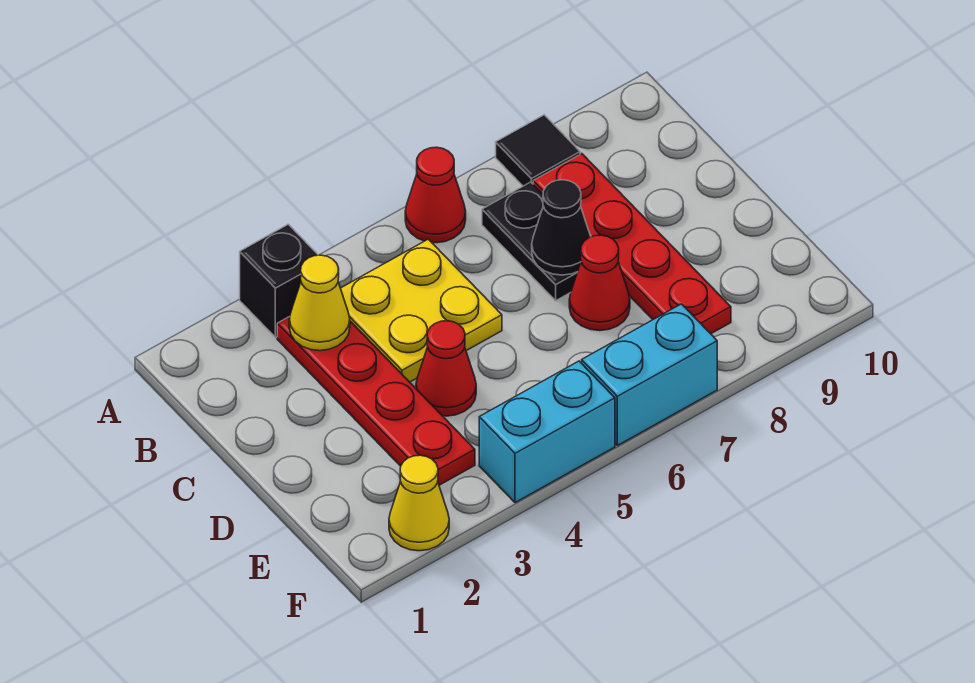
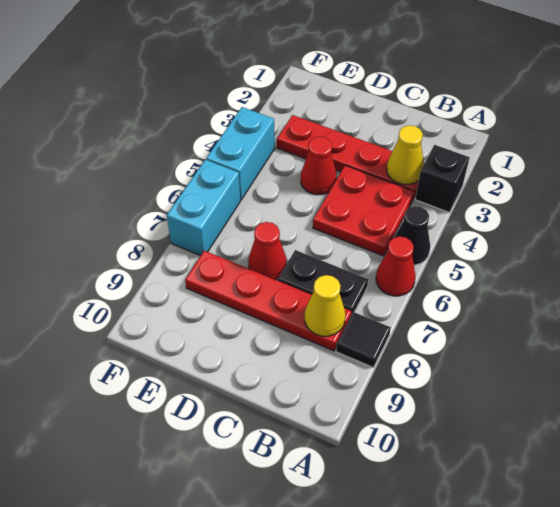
yellow plate B4:C5 level 1 -> red plate B4:C5 level 1
black cone C7 level 2 -> black cone A5 level 1
yellow cone F2 level 1 -> yellow cone B8 level 2

